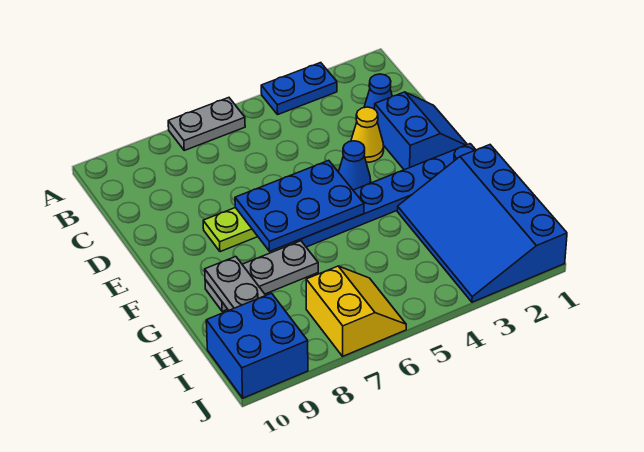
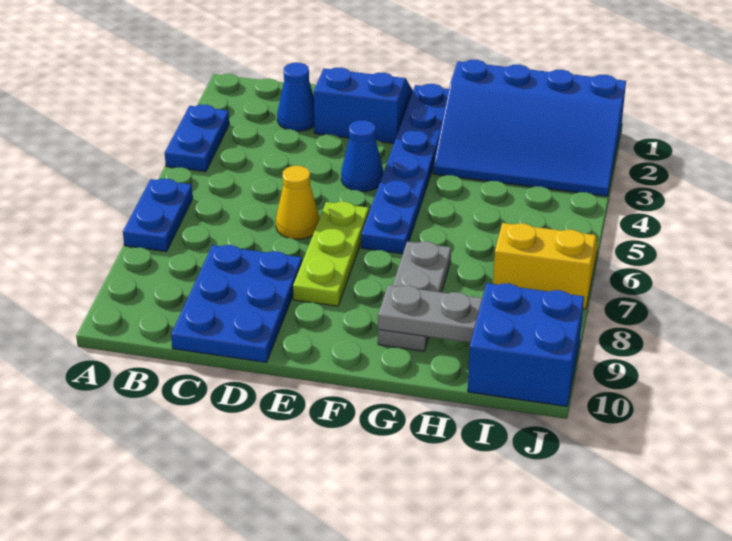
grey plate A6:A7 level 1 -> blue plate A6:A7 level 1
yellow cone D3 level 1 -> yellow cone D6 level 1
blue plate E5:F7 level 2 -> blue plate C8:D10 level 1

